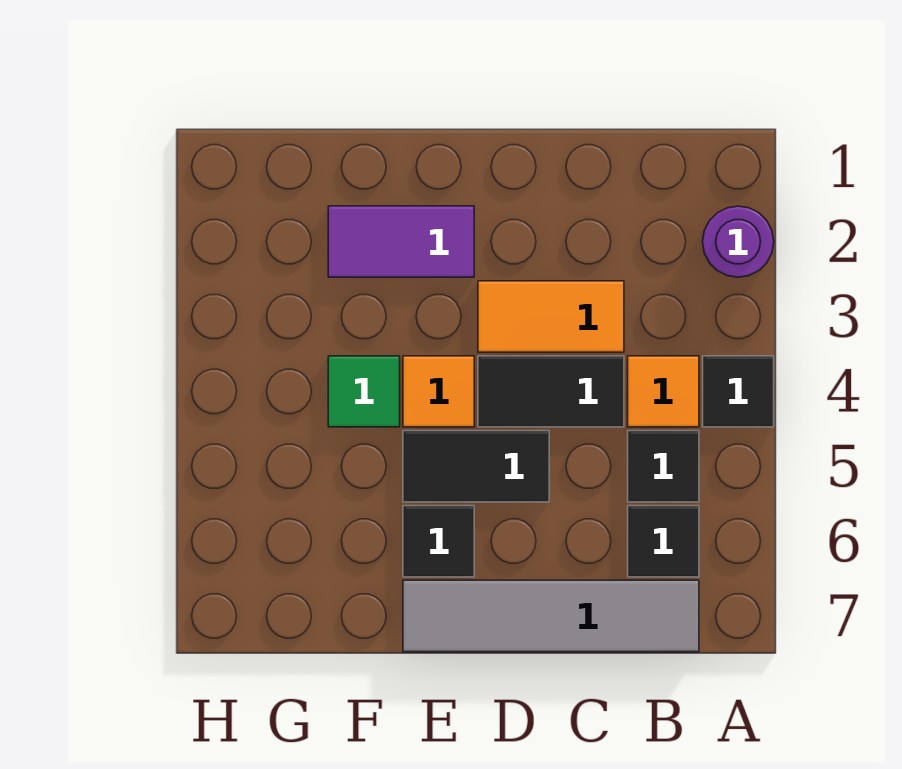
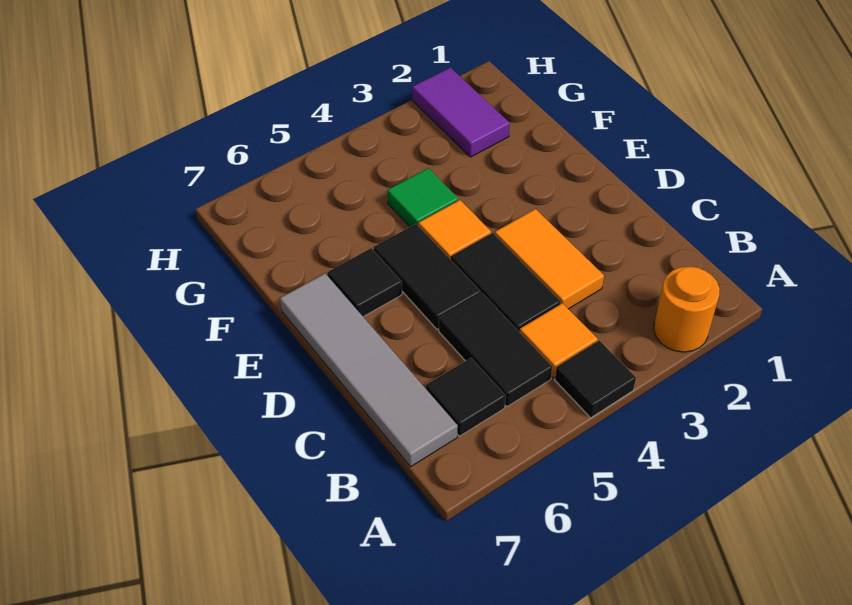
purple round brick A2 level 1 -> orange round brick A2 level 1
black tile B5 level 1 -> black tile B5:C5 level 1
purple tile E2:F2 level 1 -> purple tile G2:H2 level 1

